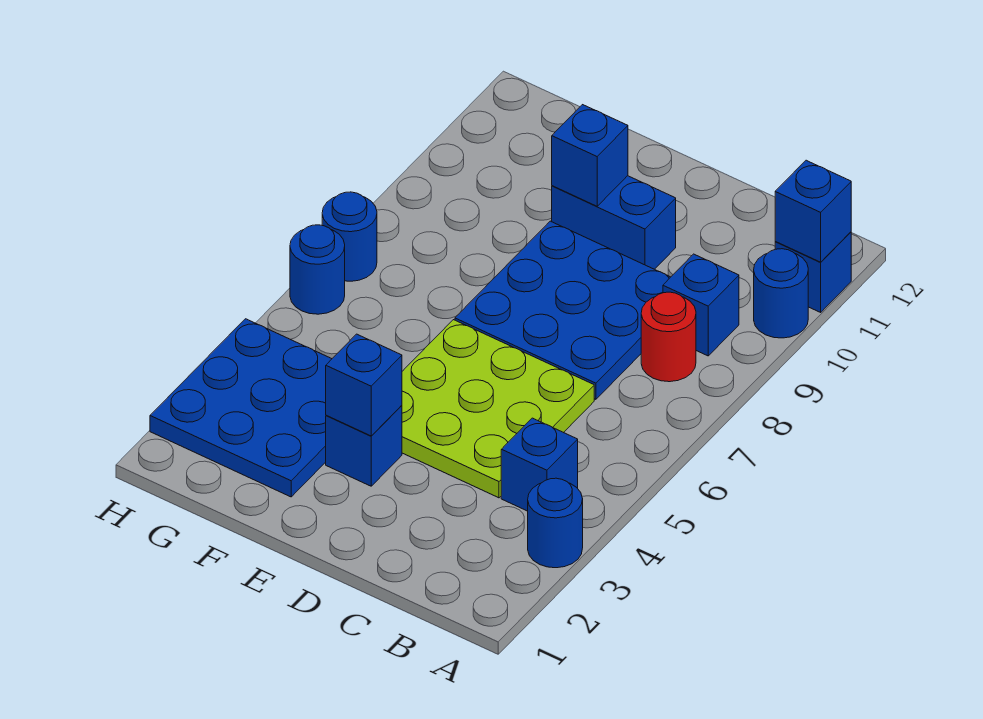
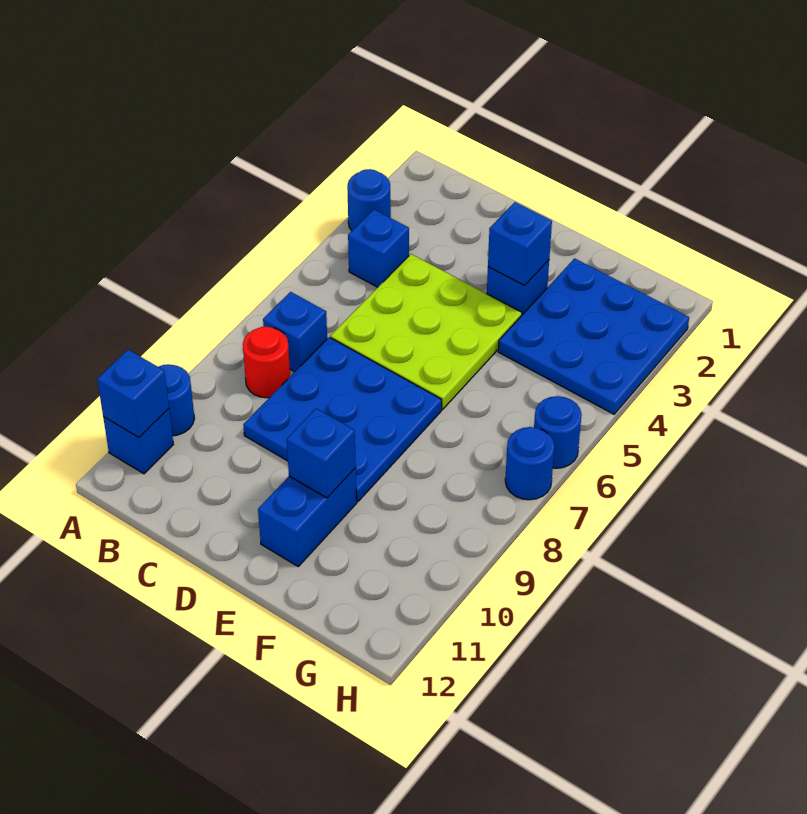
blue brick B9 level 1 -> blue brick B7 level 1
blue brick D10:E10 level 1 -> blue brick E10:E11 level 1

